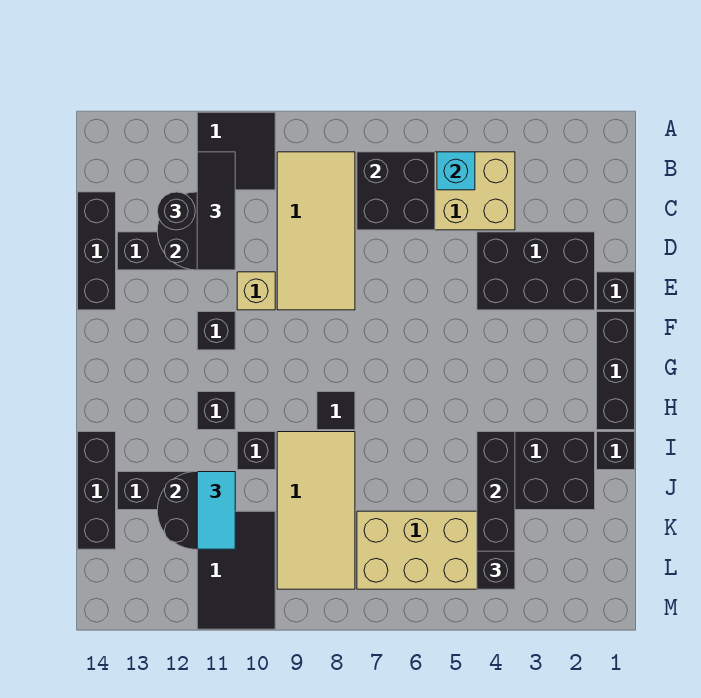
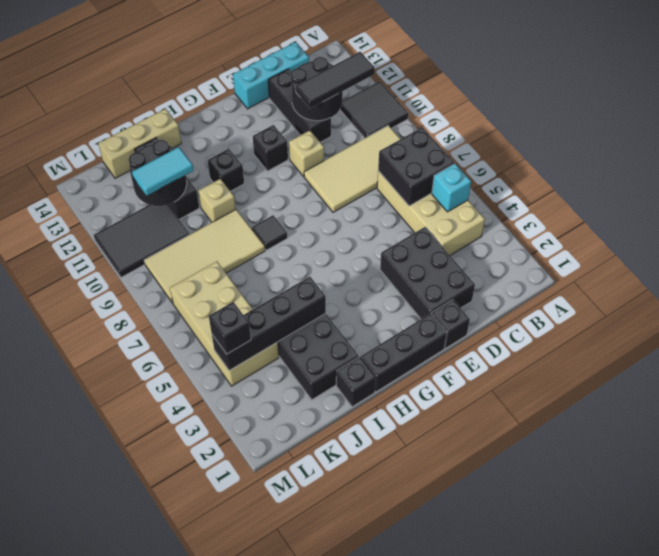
black round brick C12 level 3 -> none
black brick C14:E14 level 1 -> cyan brick C14:E14 level 1
black brick I10 level 1 -> tan brick I10 level 1
black brick I14:K14 level 1 -> tan brick I14:K14 level 1

